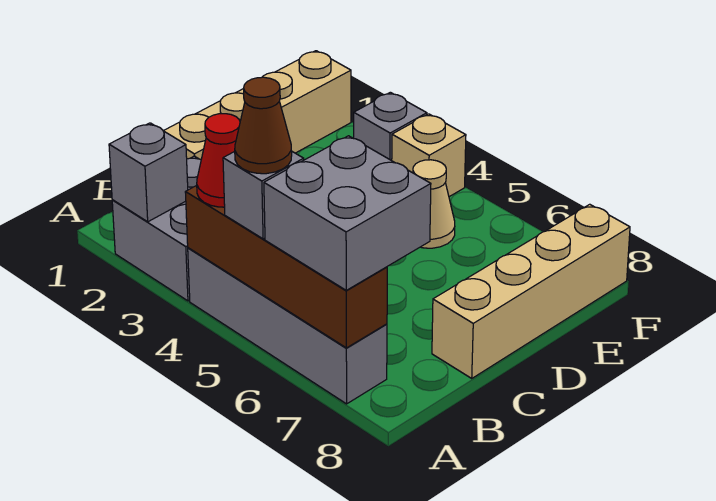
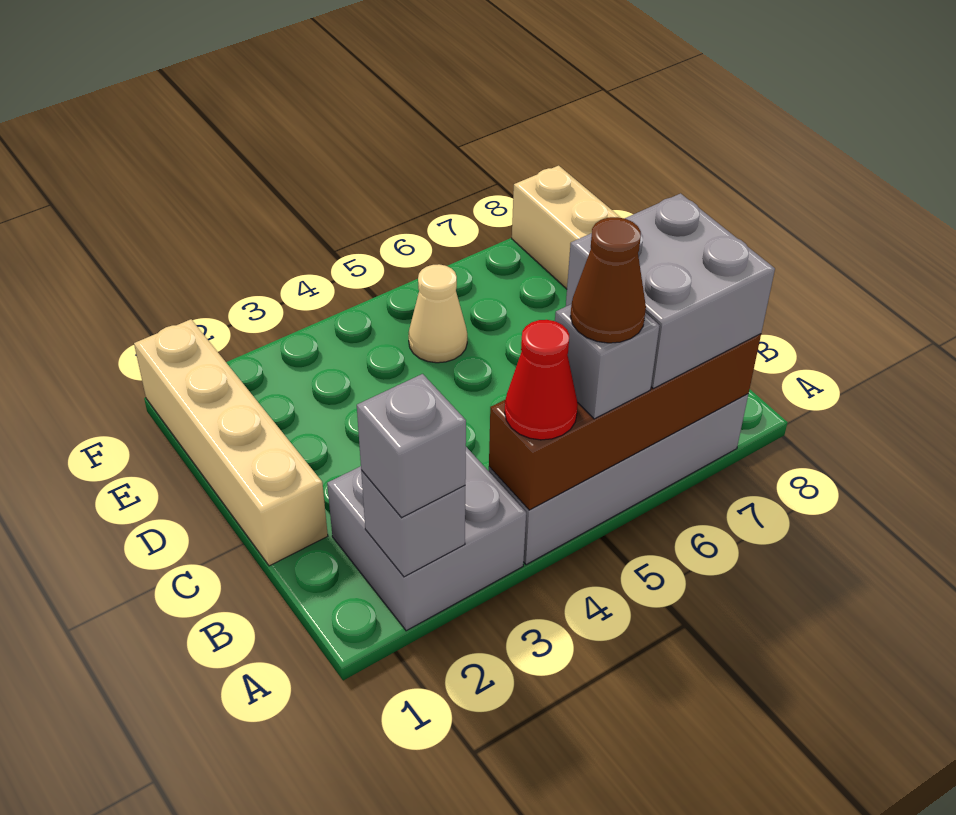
grey brick F3 level 1 -> grey brick A2 level 3
tan brick F4 level 1 -> none

